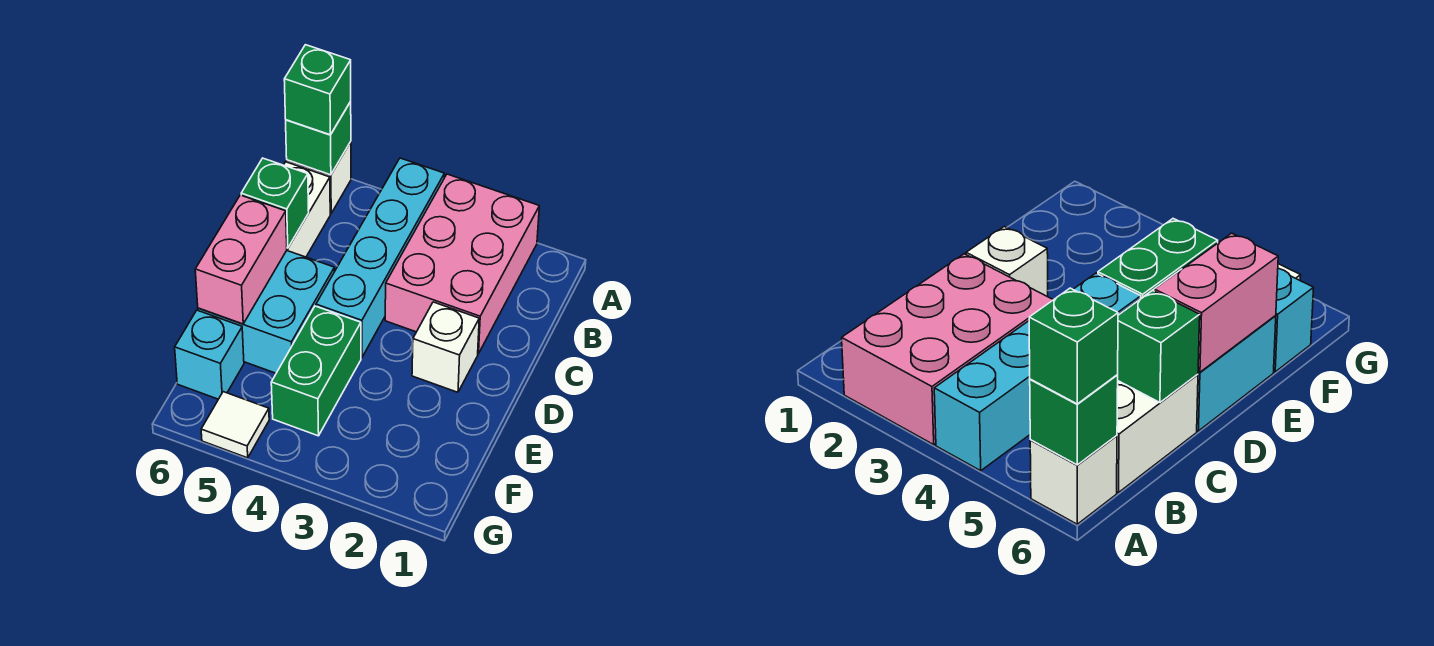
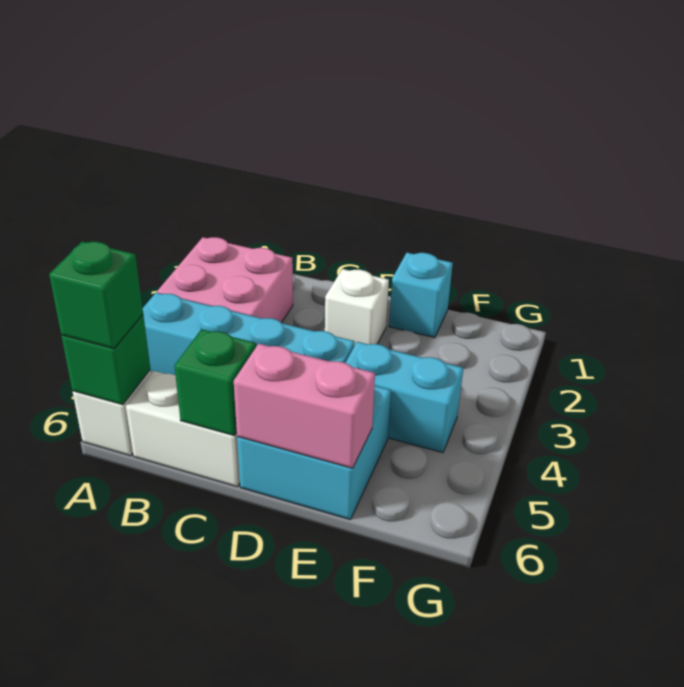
pink brick A2:C3 level 1 -> pink brick A2:B3 level 1
green brick E4:F4 level 1 -> cyan brick E4:F4 level 1
cyan brick F6 level 1 -> cyan brick E1 level 1
white tile G5 level 1 -> none

